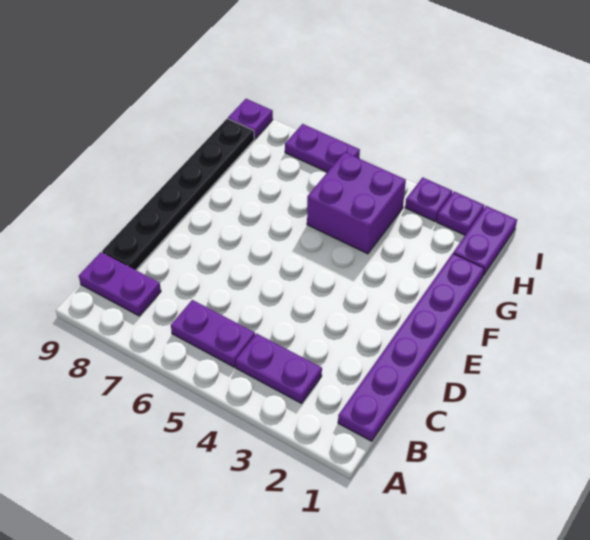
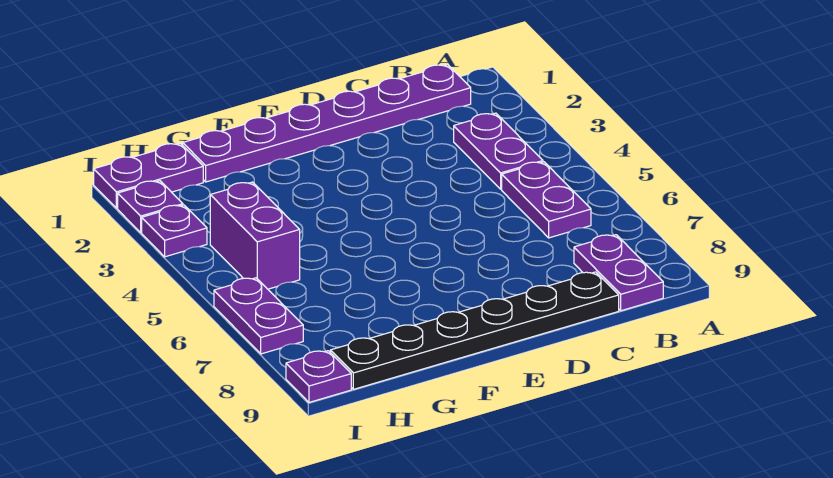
purple brick G4:H5 level 1 -> purple brick H4:H5 level 1

